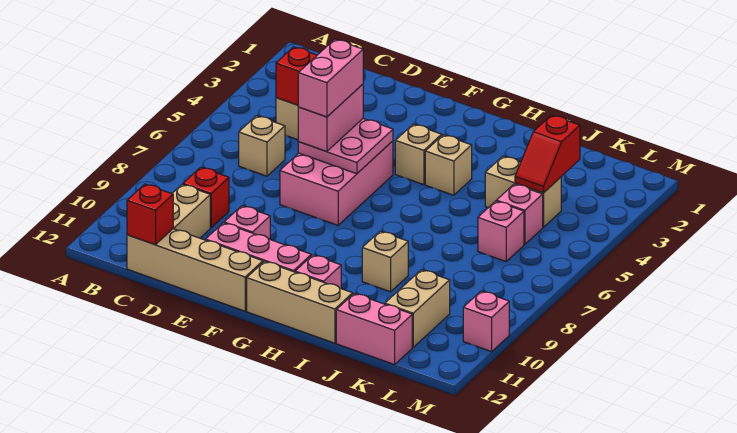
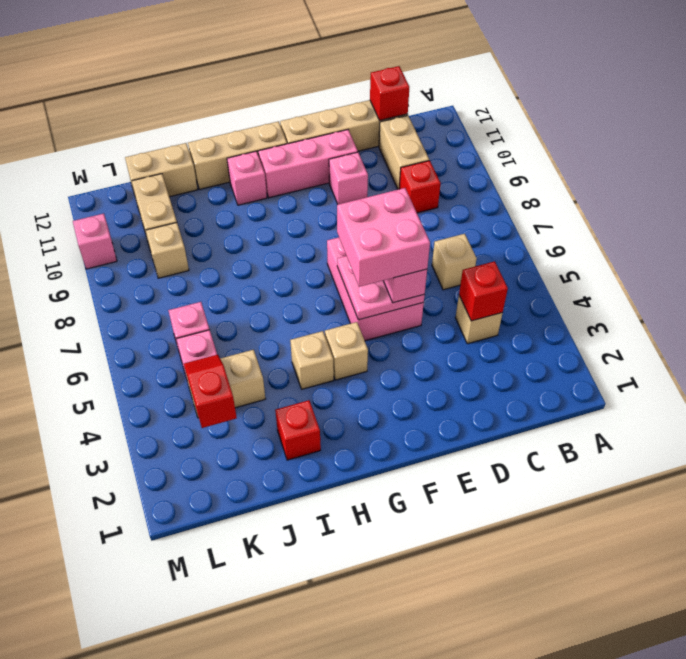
pink brick E5:E6 level 4 -> pink brick E5:F6 level 4
none -> red brick I2 level 1
tan brick I9 level 1 -> tan brick K9 level 1
pink brick J12:K12 level 1 -> tan brick J12:K12 level 1

